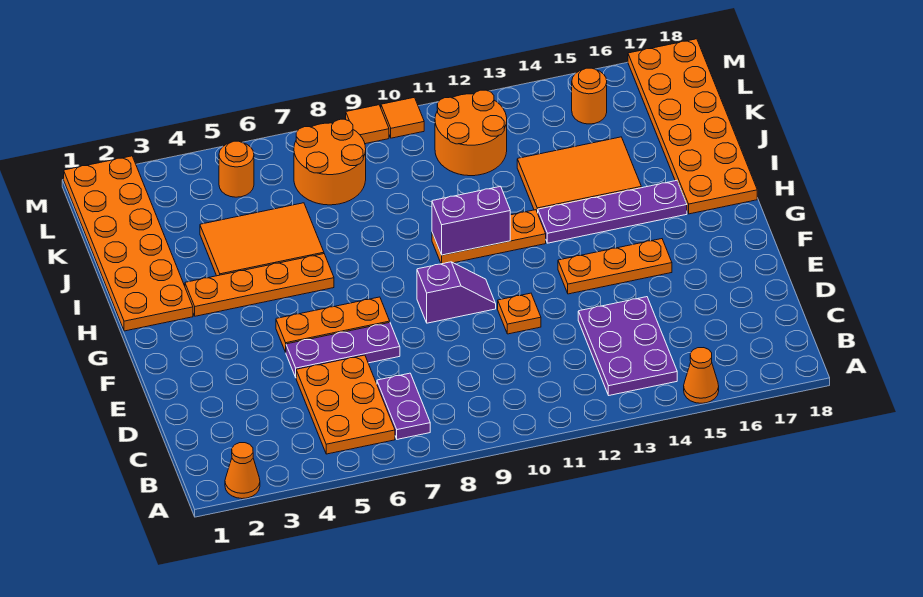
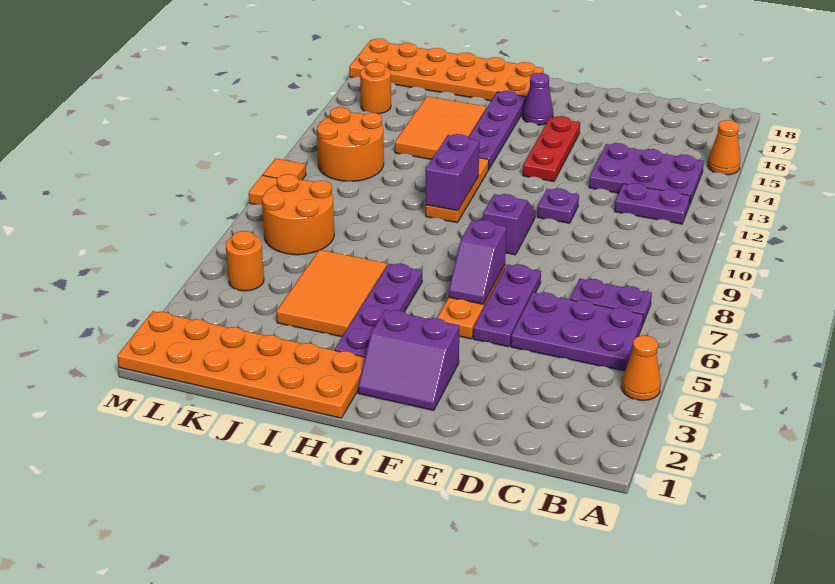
orange cone A2 level 1 -> orange cone A4 level 1
orange plate B5:D6 level 1 -> purple plate B5:D6 level 1
none -> purple plate B12:C12 level 1
orange plate E11 level 1 -> purple plate E11 level 1
none -> purple slope F2:G3 level 1 top 3
none -> purple slope F6:F7 level 2 top 7
orange plate F13:F15 level 1 -> red plate F13:F15 level 1
none -> purple cone G16 level 1
orange plate H3:H6 level 1 -> purple plate H3:H6 level 1

